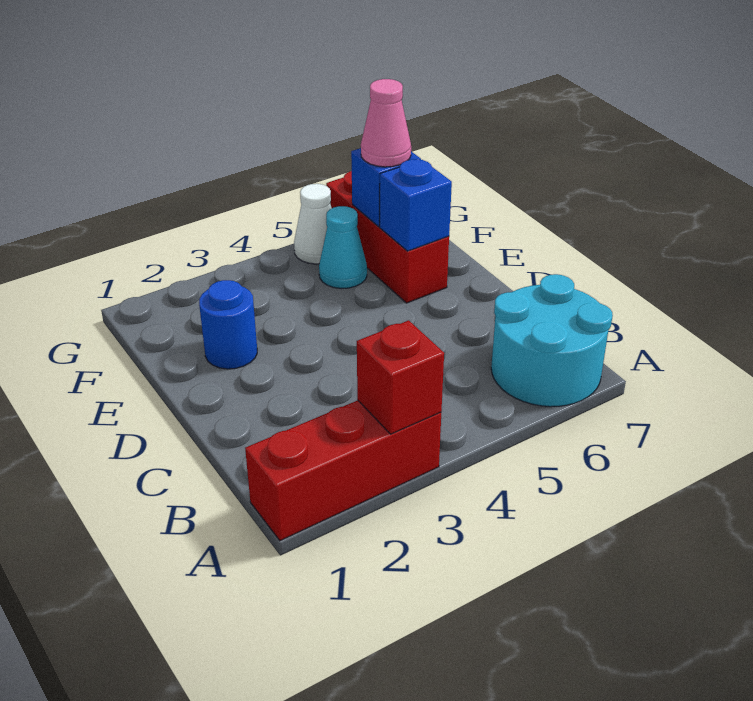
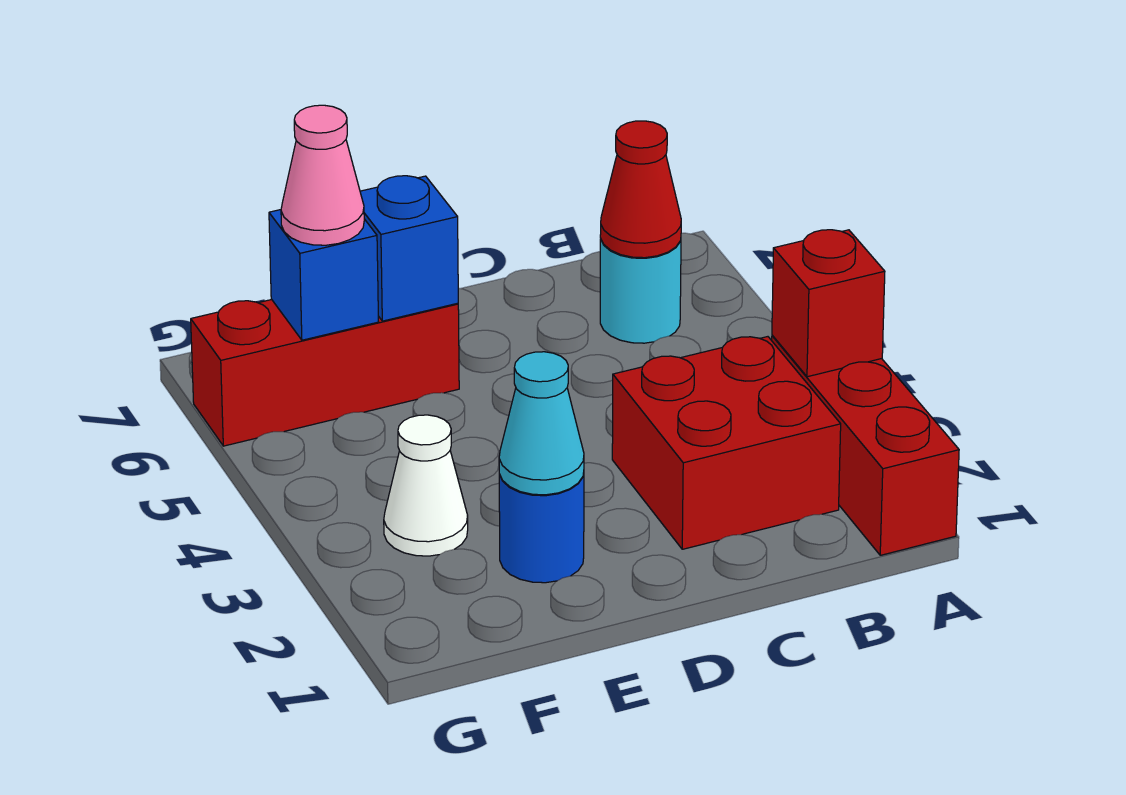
cyan round brick A6:B7 level 1 -> cyan round brick B6 level 1
none -> red brick B2:C3 level 1
none -> red cone B6 level 2
cyan cone F5 level 1 -> cyan cone E2 level 2
white cone G5 level 1 -> white cone F3 level 1

